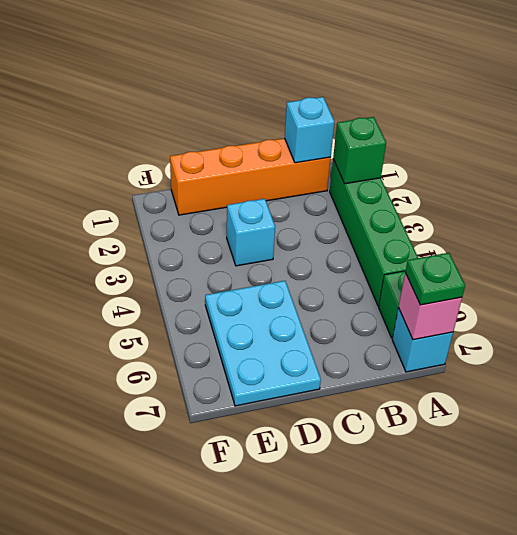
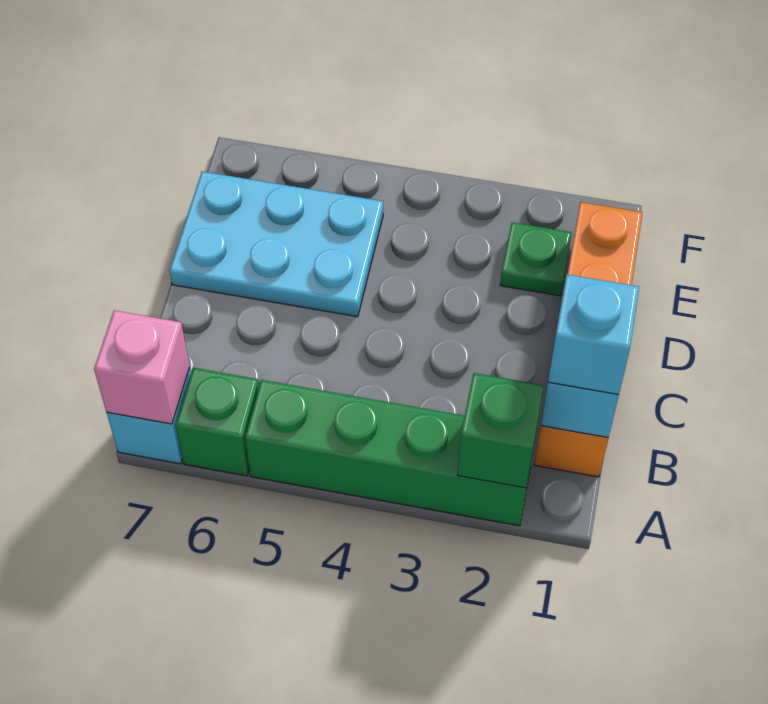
green plate A7 level 3 -> green plate E2 level 1
cyan brick D3 level 1 -> cyan brick B1 level 3

